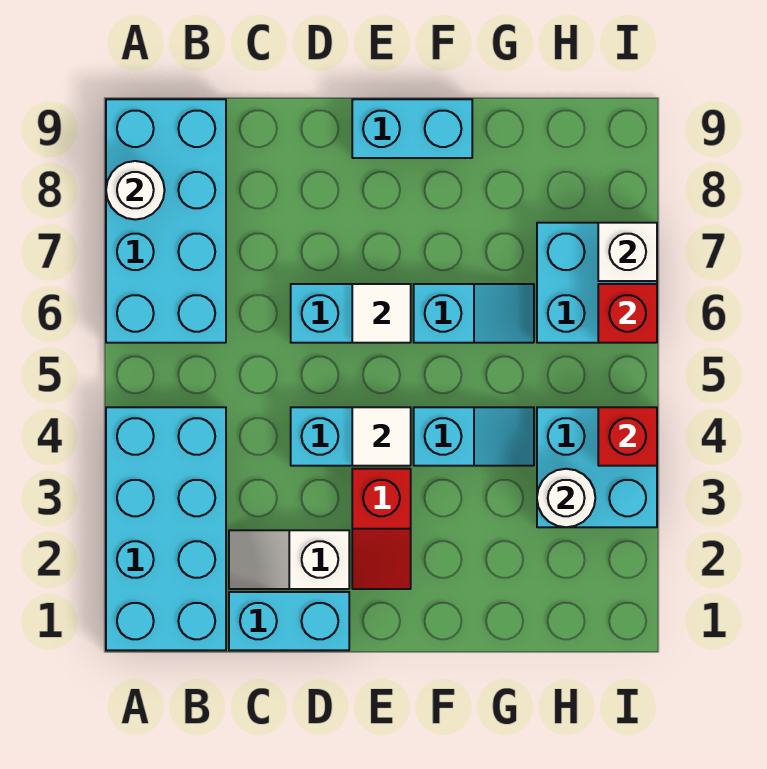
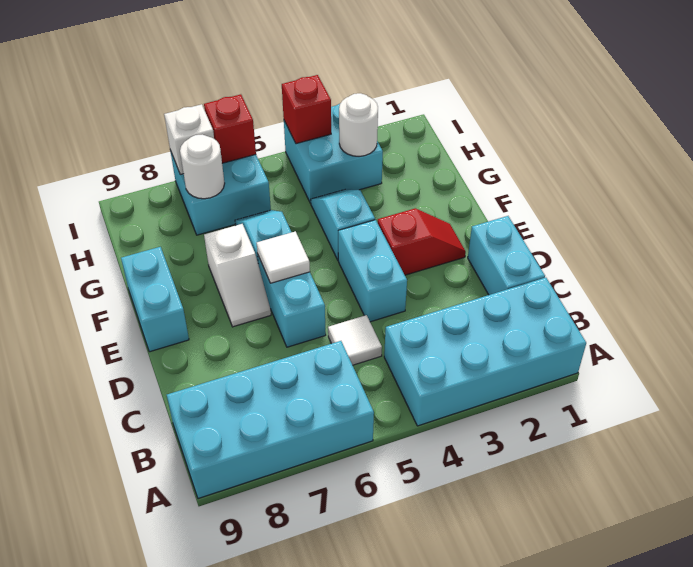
white round brick A8 level 2 -> white round brick H7 level 2
white slope C2:D2 level 1 top D -> white slope E7:F7 level 1 top F
white tile E4 level 2 -> white tile C5 level 1

